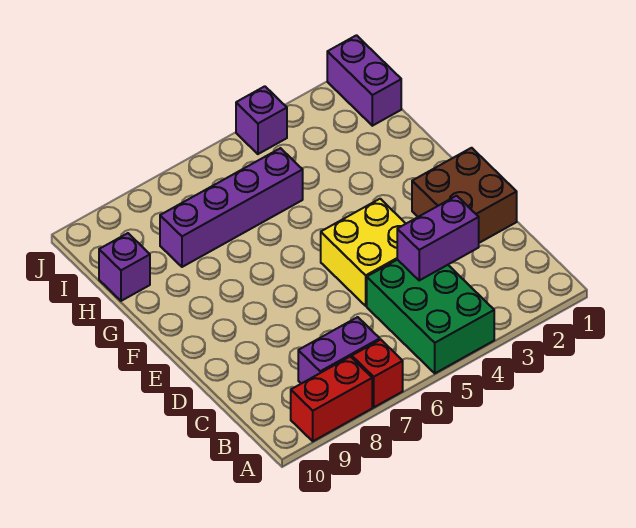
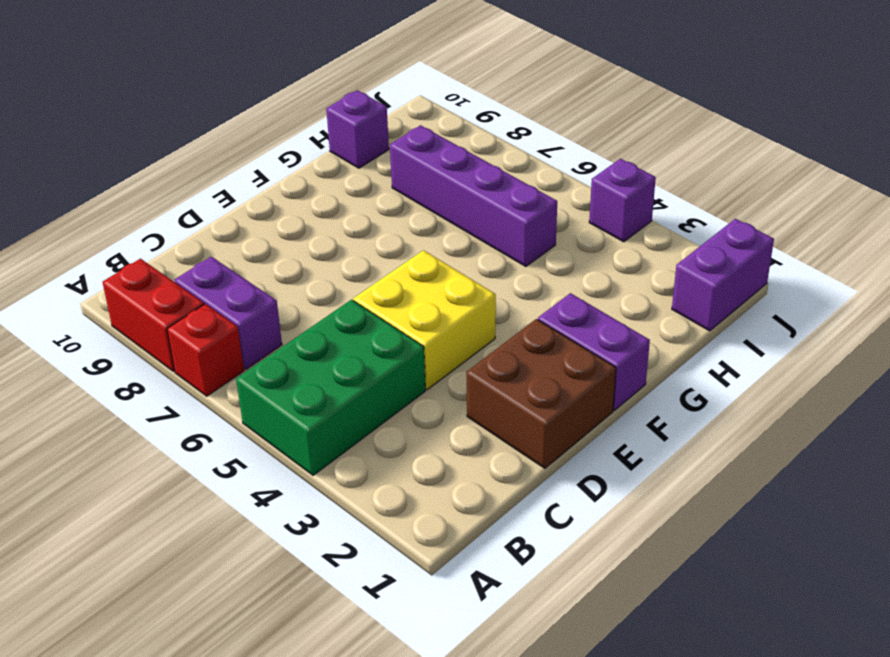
purple brick C3:C4 level 2 -> purple brick F1:F2 level 1

